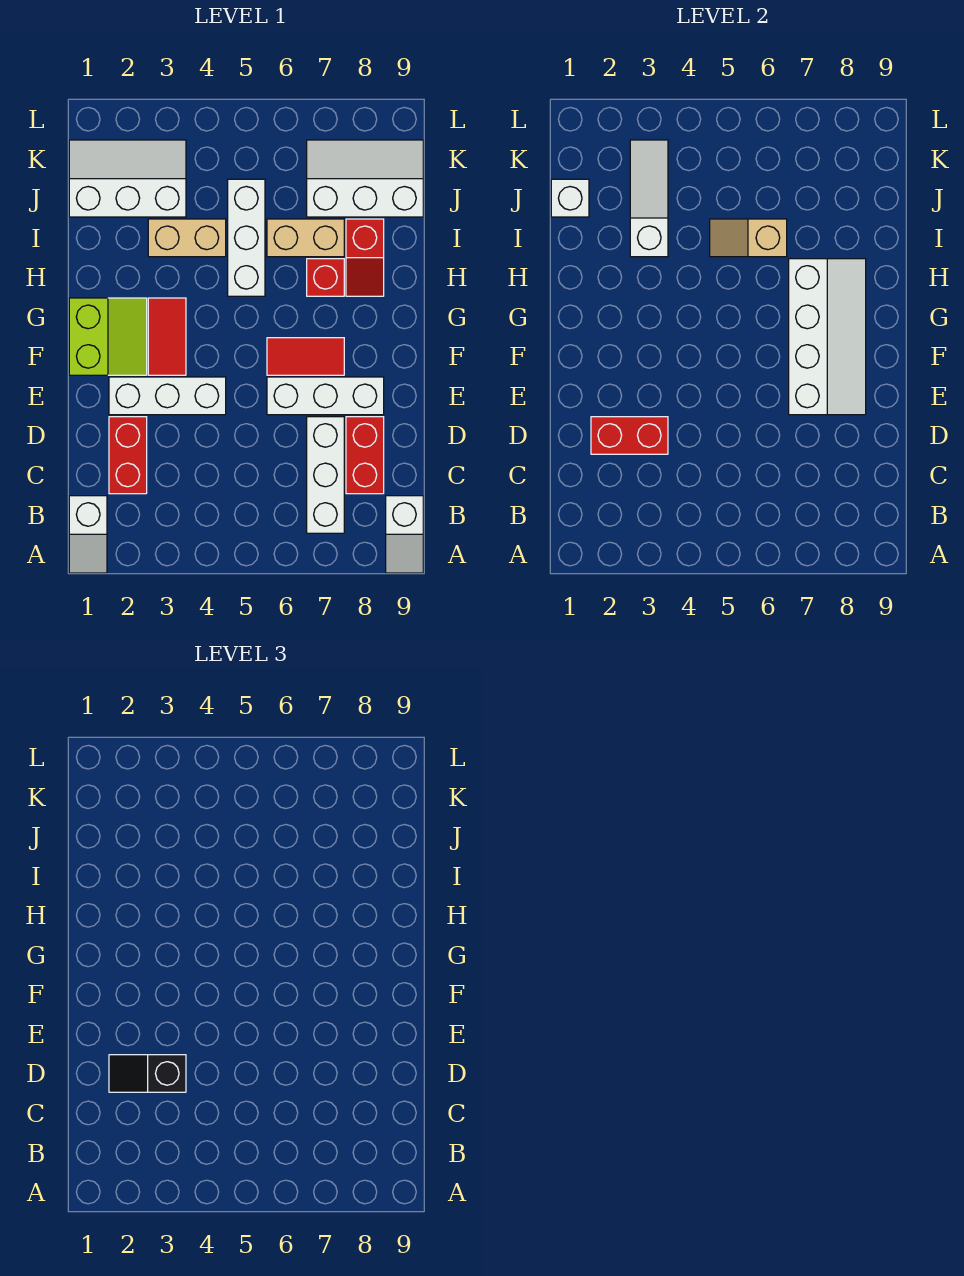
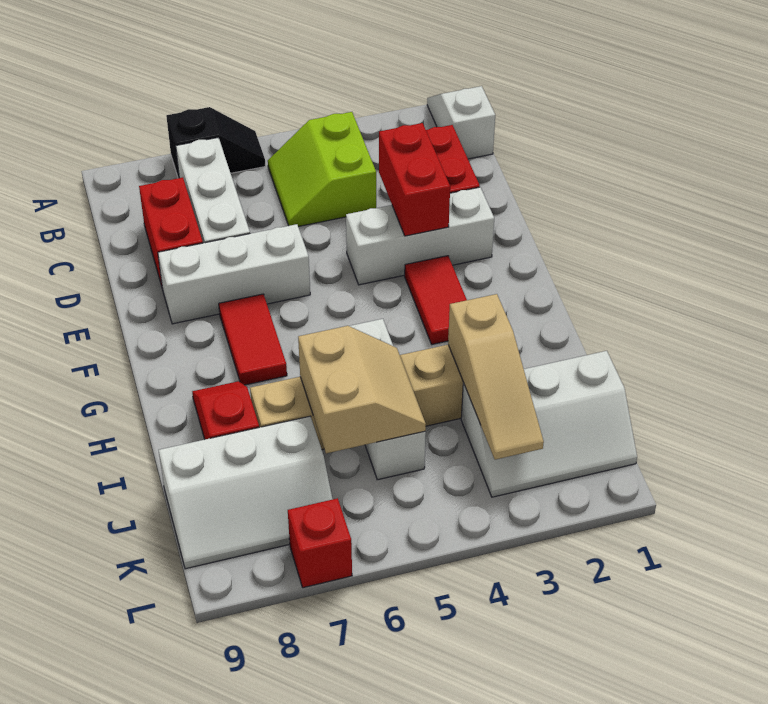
white slope A9:B9 level 1 top B -> none
red brick D2:D3 level 2 -> red brick D3:E3 level 2
black slope D2:D3 level 3 top 3 -> black slope A6:A7 level 1 top 7
white slope E7:H8 level 2 top 7 -> none
lime slope F1:G2 level 1 top 1 -> lime slope B4:C5 level 1 top 4
red tile F6:F7 level 1 -> red tile F7:G7 level 1
red brick H7 level 1 -> red brick L7 level 1
white slope I3:K3 level 2 top I -> tan slope I3:K3 level 2 top I
tan slope I5:I6 level 2 top 6 -> tan slope I5:J6 level 2 top 6
white brick J1 level 2 -> none

